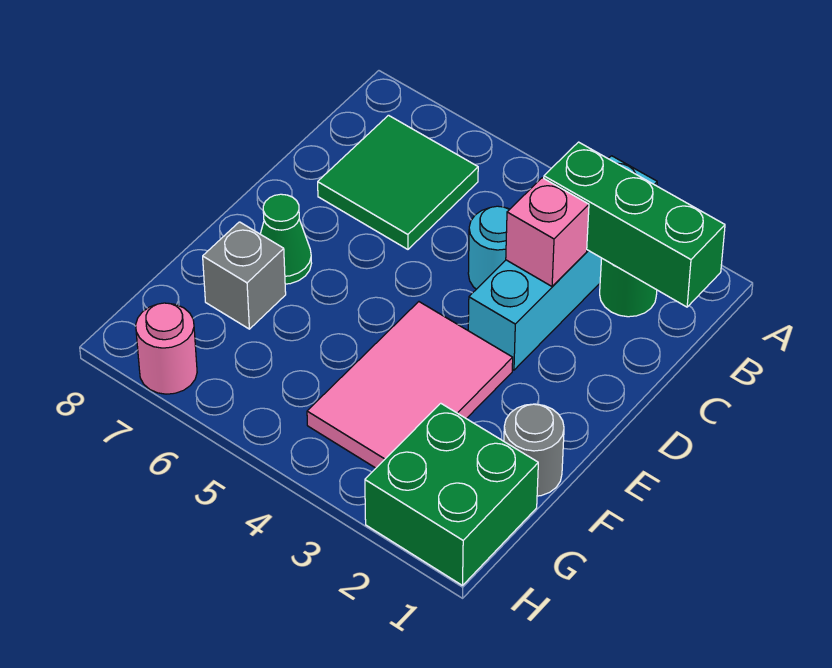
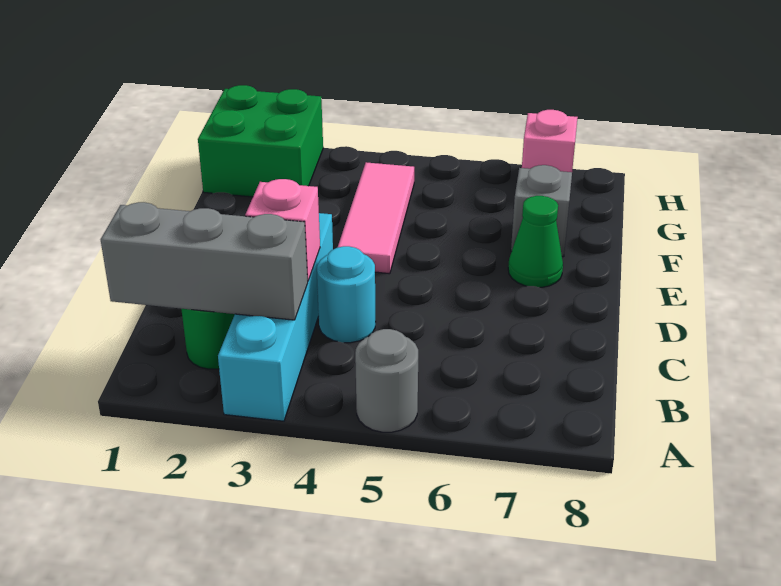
green brick B1:B3 level 2 -> grey brick B1:B3 level 2
green tile B6:C7 level 1 -> none
pink tile E3:G4 level 1 -> pink tile E4:G4 level 1
grey round brick F1 level 1 -> grey round brick A5 level 1
pink round brick H7 level 1 -> pink brick H7 level 1

